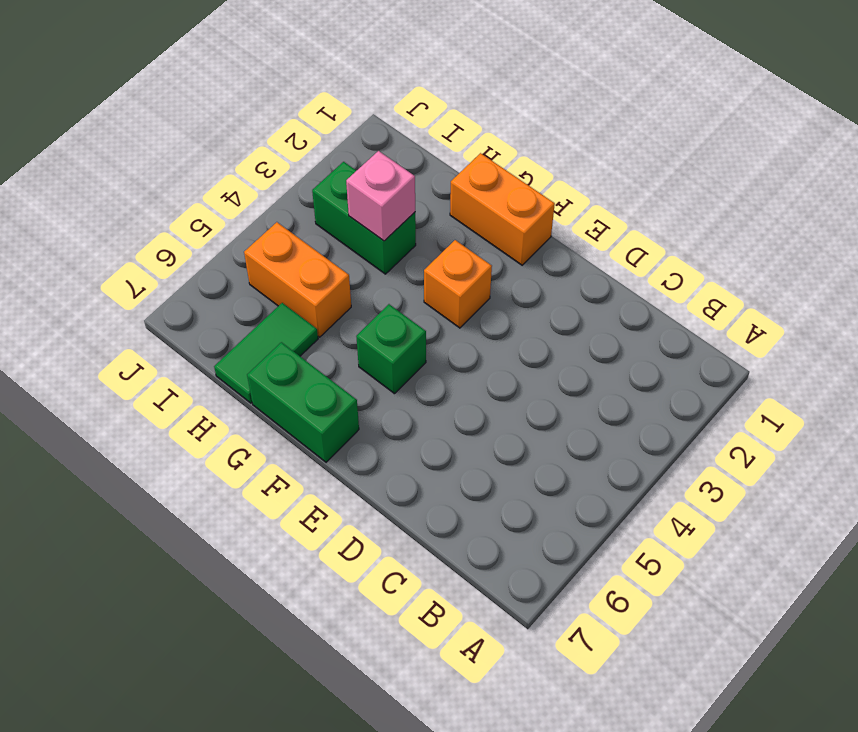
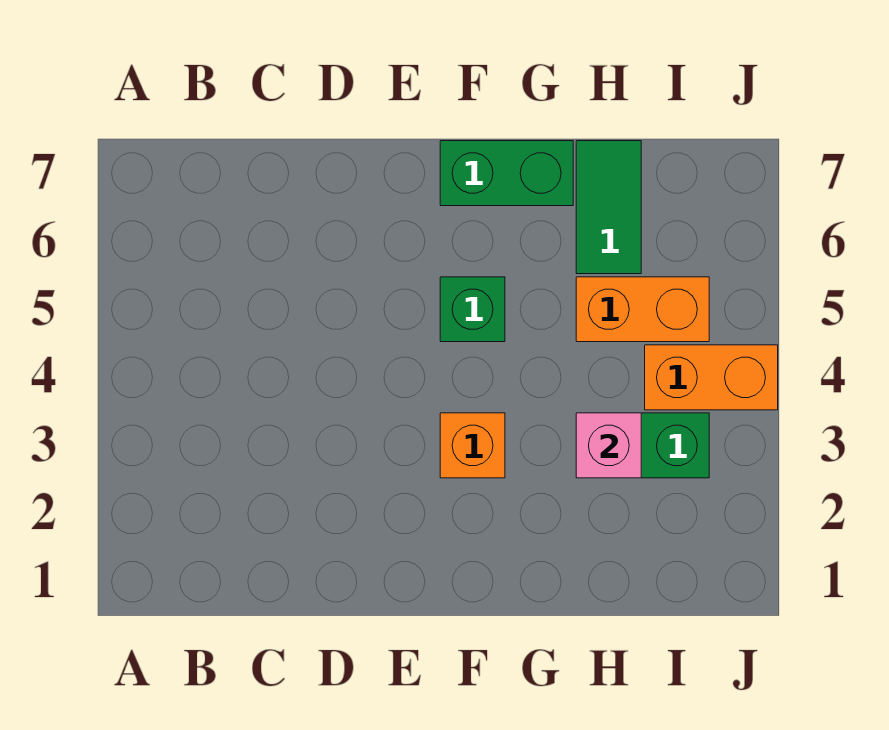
orange brick F1:G1 level 1 -> orange brick I4:J4 level 1

